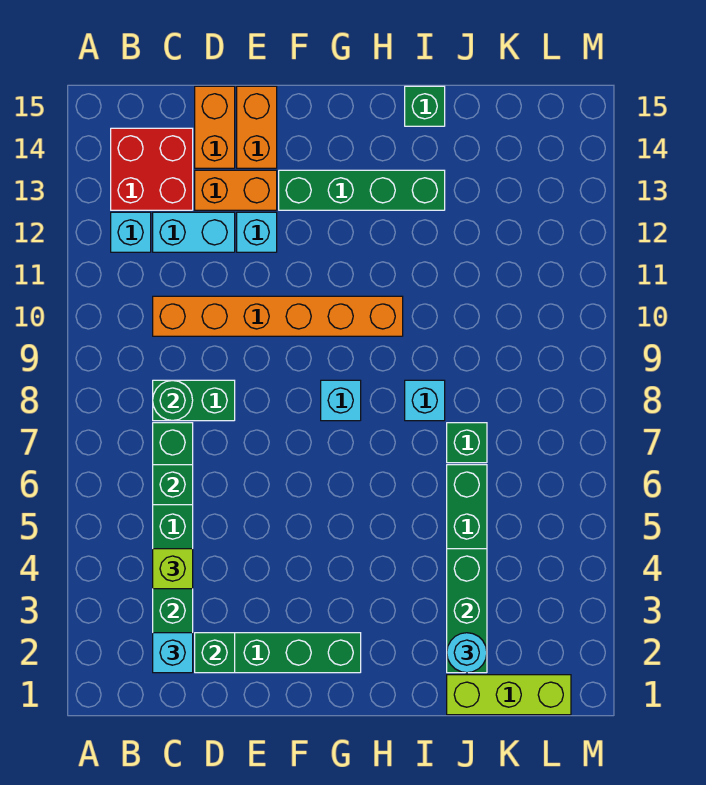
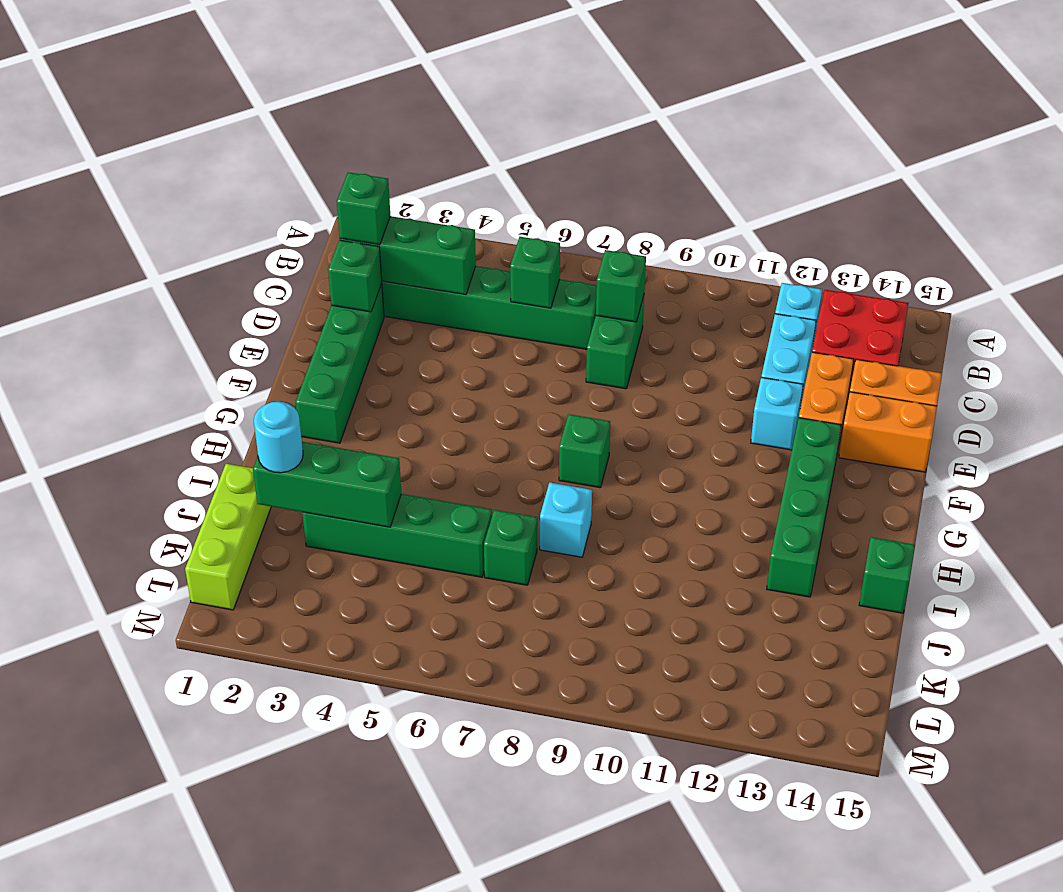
cyan brick C2 level 3 -> green brick C2 level 3
lime brick C4 level 3 -> none
green round brick C8 level 2 -> green brick C8 level 2
orange brick C10:H10 level 1 -> none
cyan brick G8 level 1 -> green brick G8 level 1

